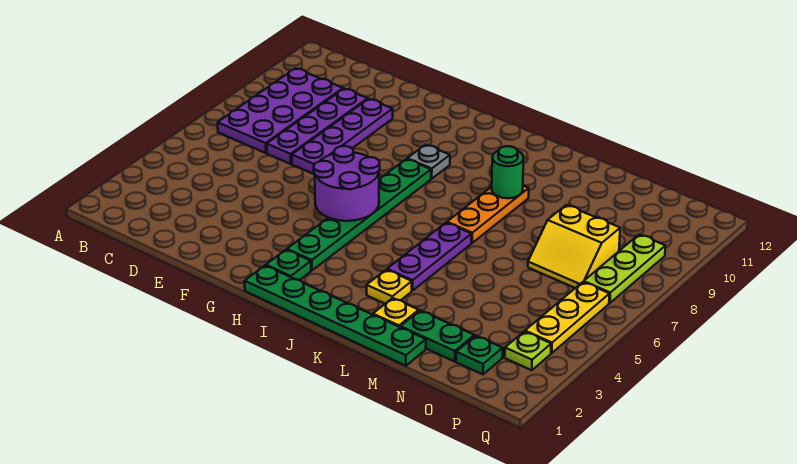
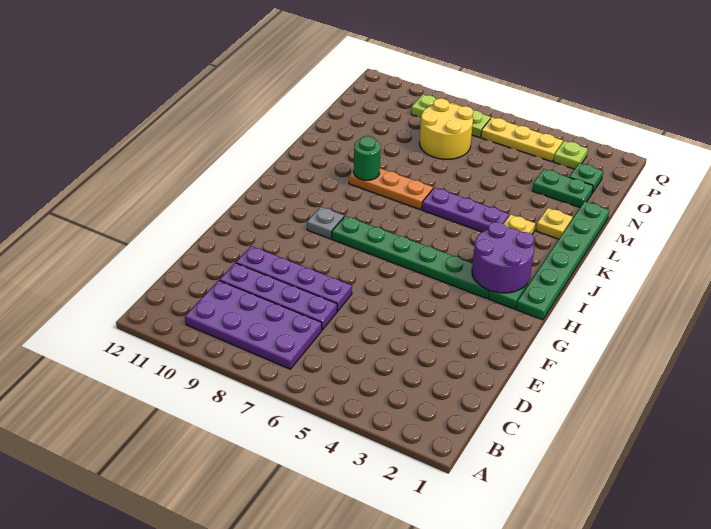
purple round brick G5:H6 level 2 -> purple round brick H2:I3 level 2
green plate M2:N2 level 1 -> green plate N2:N3 level 1
yellow slope N7:O8 level 1 top 8 -> yellow round brick N7:O8 level 1

